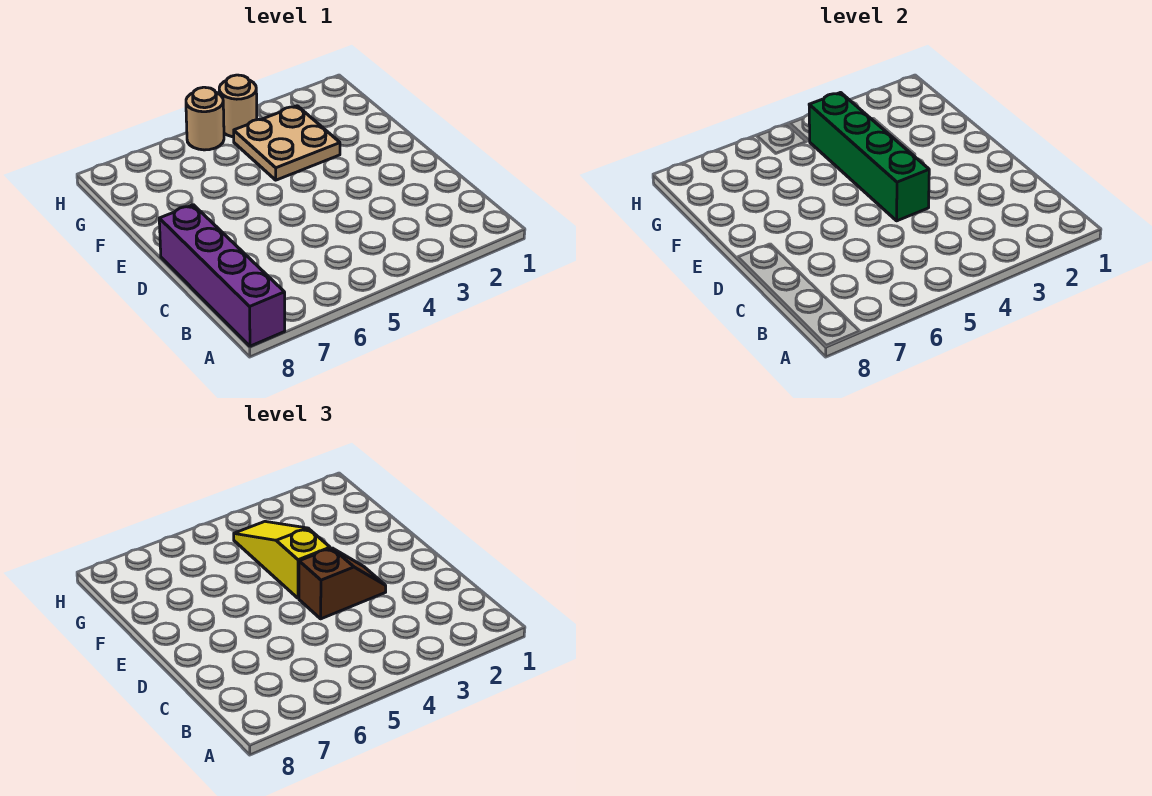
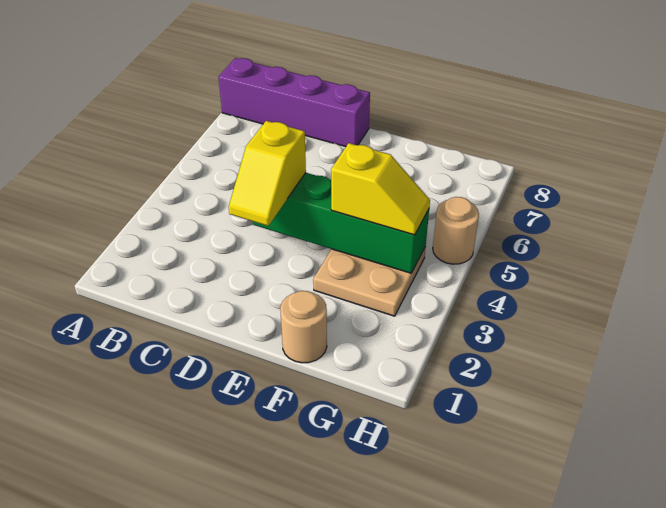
brown slope D3:D4 level 3 top 4 -> yellow slope D3:D4 level 3 top 4
yellow slope E4:G4 level 3 top E -> yellow slope F4:G4 level 3 top F
tan round brick H4 level 1 -> tan round brick F1 level 1

